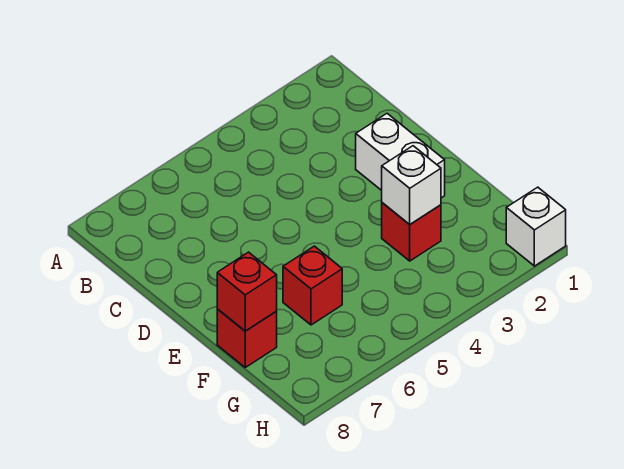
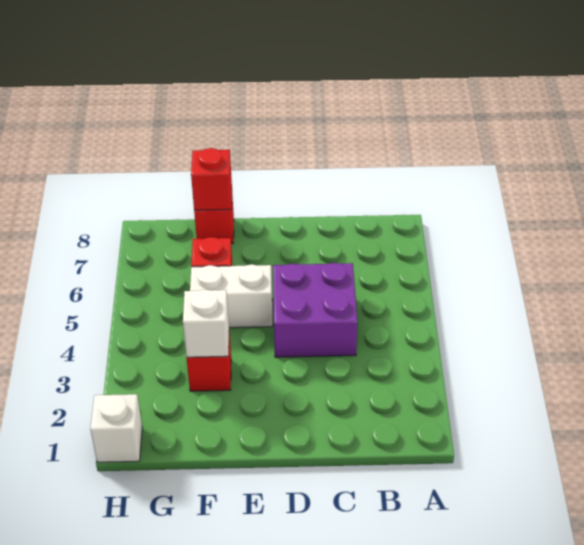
none -> purple brick C4:D5 level 1
white brick D2:E2 level 1 -> white brick E5:F5 level 1

